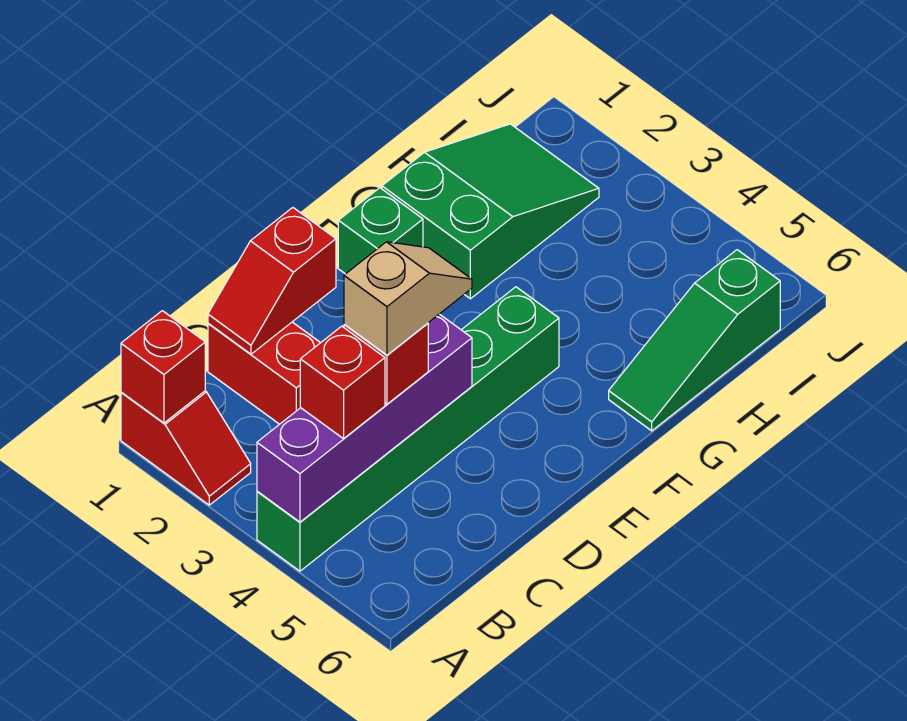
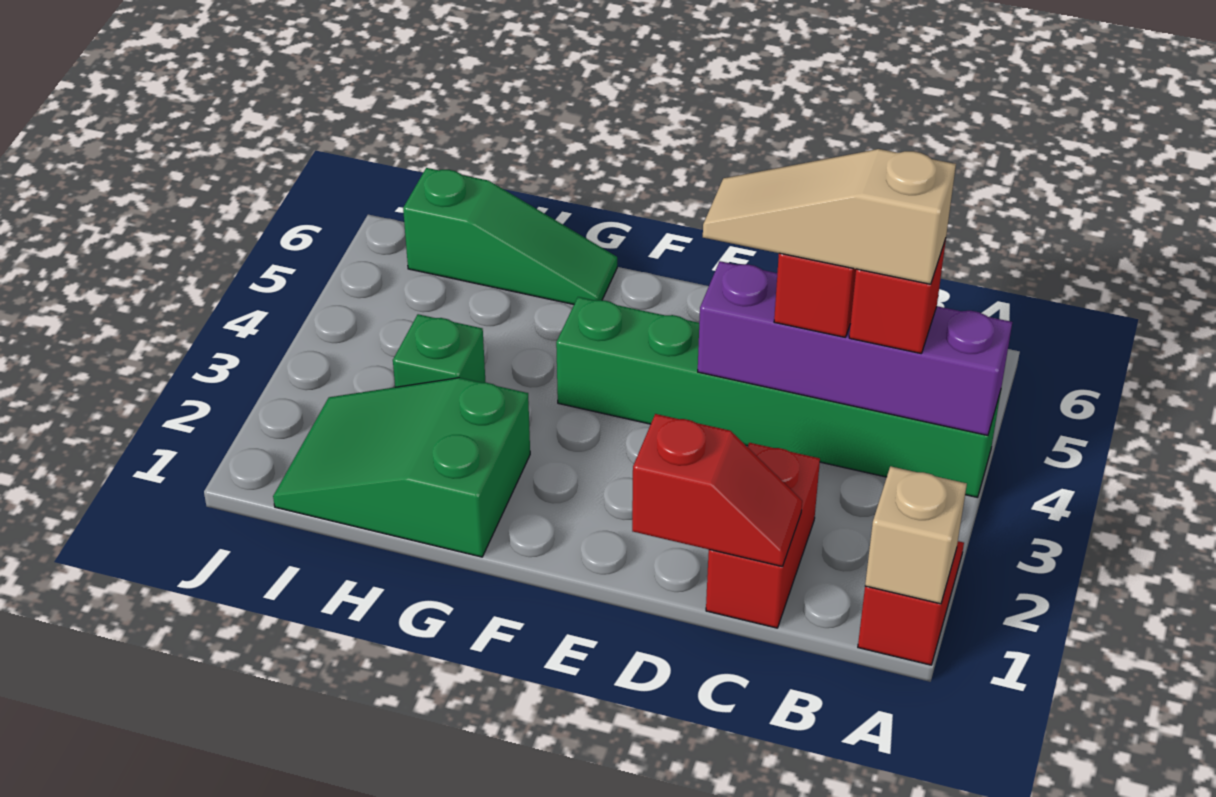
red brick A1 level 2 -> tan brick A1 level 2
tan slope C4:D4 level 4 top C -> tan slope B4:D4 level 4 top B
green brick F1 level 1 -> green brick H3 level 1

